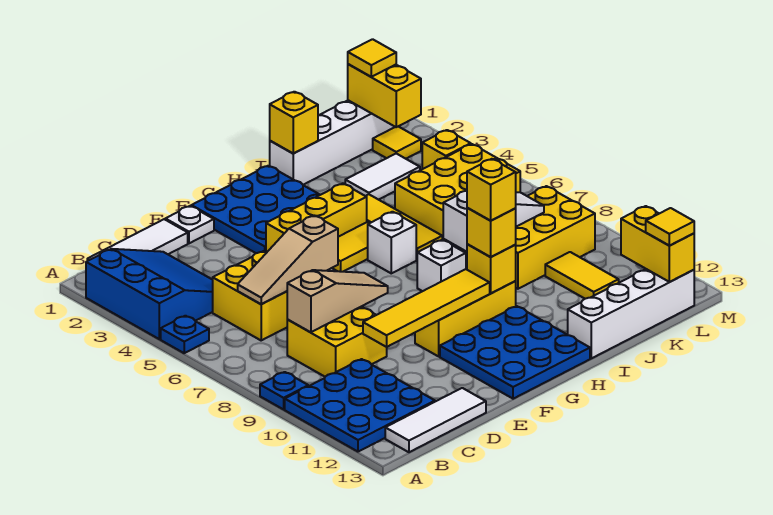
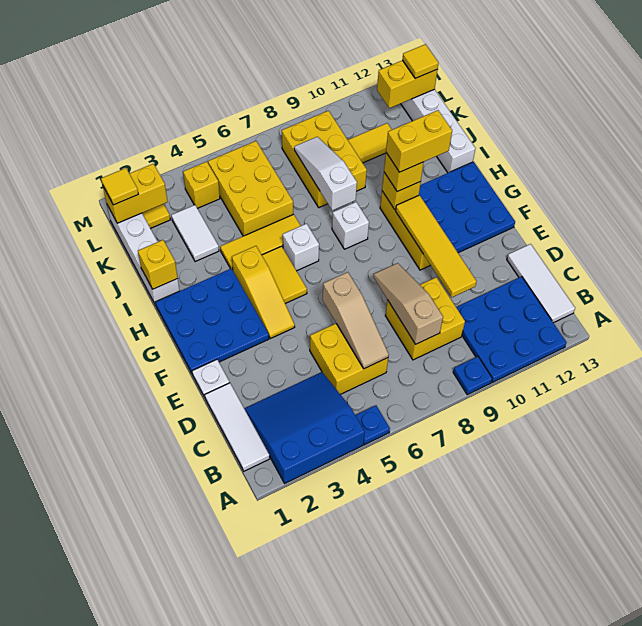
yellow brick F4:H4 level 1 -> yellow slope F4:H4 level 1 top H
yellow brick H10 level 4 -> yellow brick H10:H11 level 4

